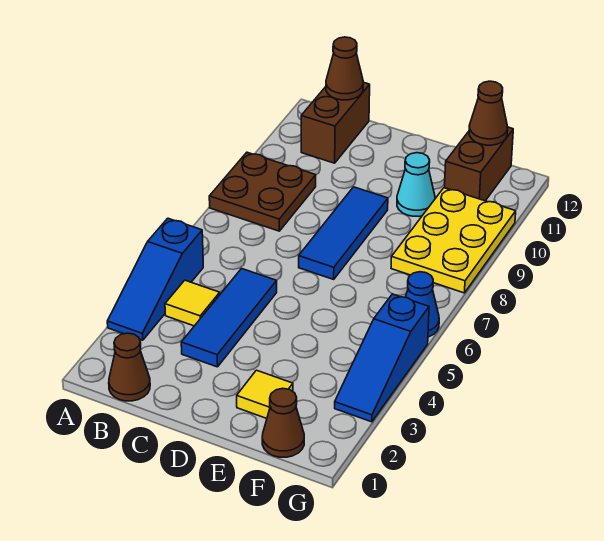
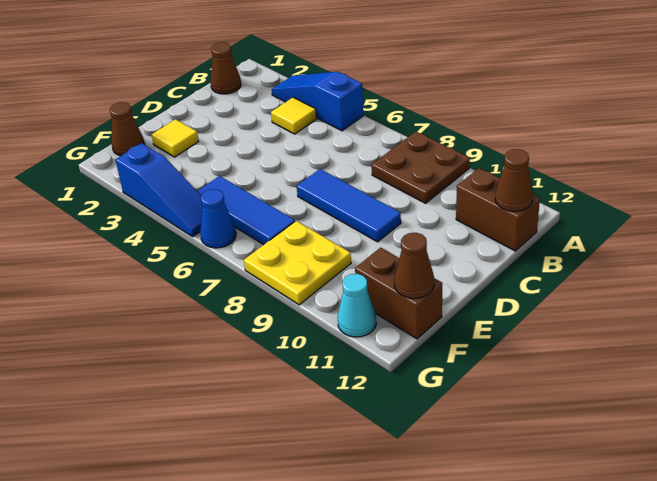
blue tile C3:C5 level 1 -> blue tile F5:F7 level 1
cyan cone E10 level 1 -> cyan cone G11 level 1
yellow plate F8:G10 level 1 -> yellow plate F8:G9 level 1
blue slope G3:G5 level 1 top 5 -> blue slope G3:G5 level 1 top 3

